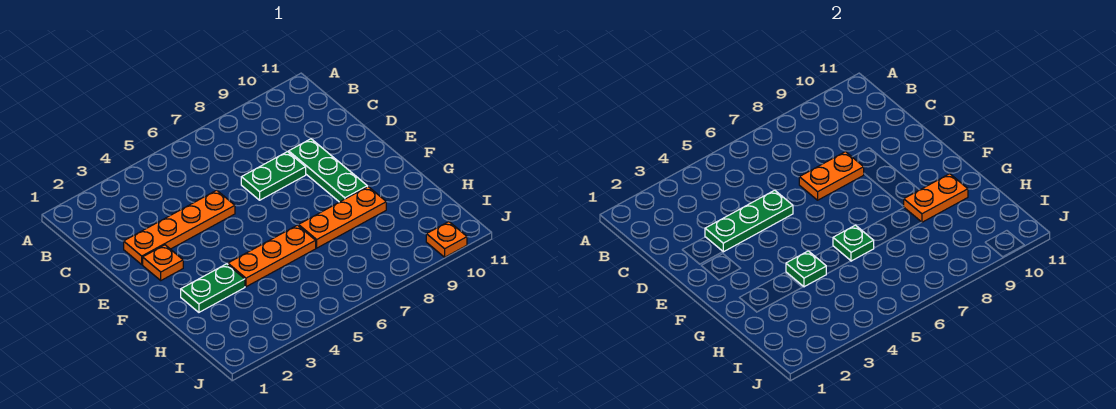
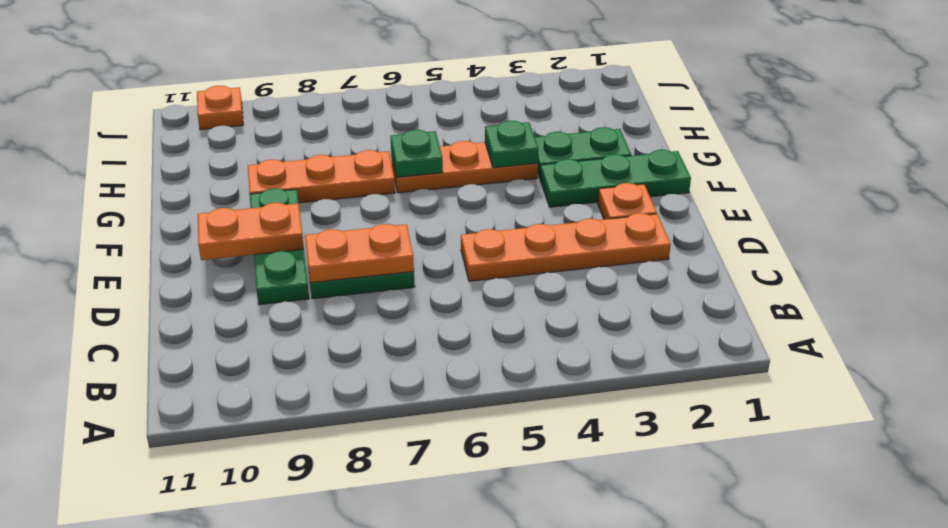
green plate D3:D5 level 2 -> green plate F1:F3 level 1
orange plate G9:G10 level 2 -> orange plate E9:E10 level 2

